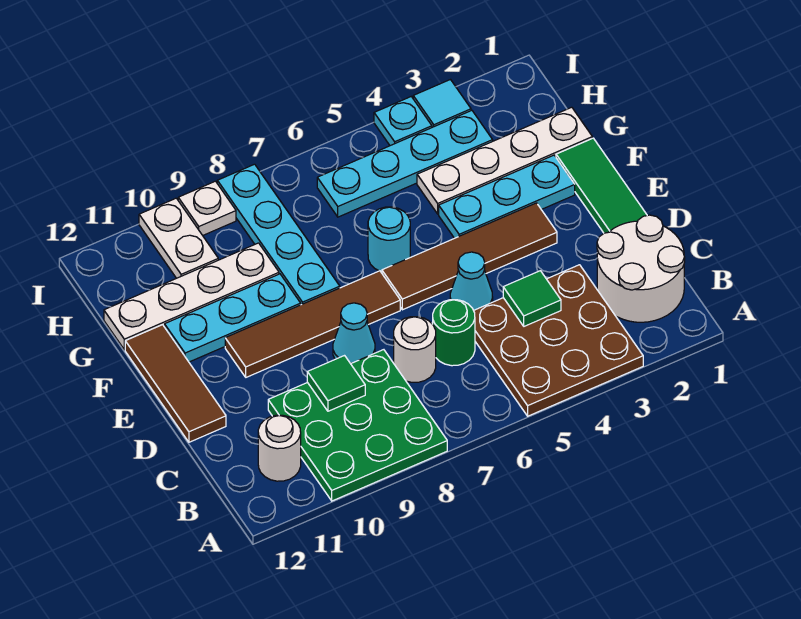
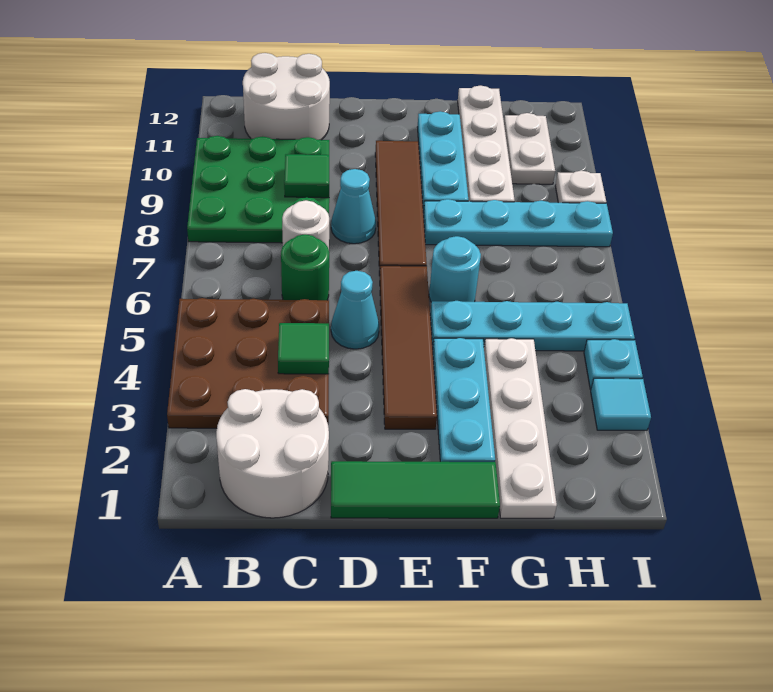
white round brick B11 level 1 -> white round brick B11:C12 level 1
brown tile D12:F12 level 1 -> none
cyan plate H3:H6 level 1 -> cyan plate F5:I5 level 1
white plate H10:I10 level 1 -> white plate H10:H11 level 1

